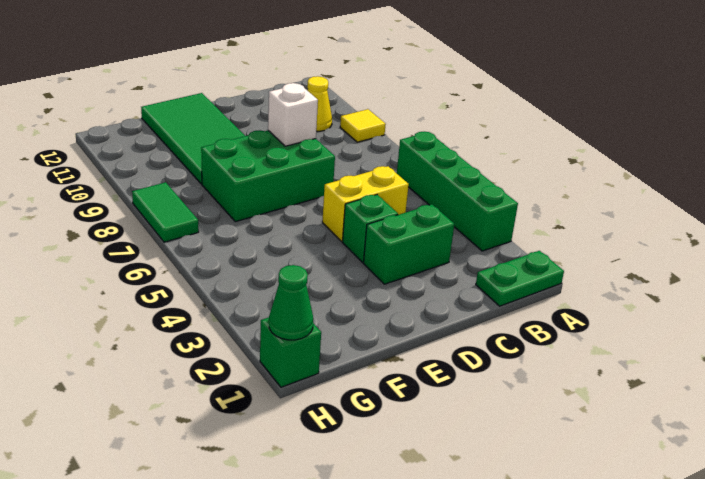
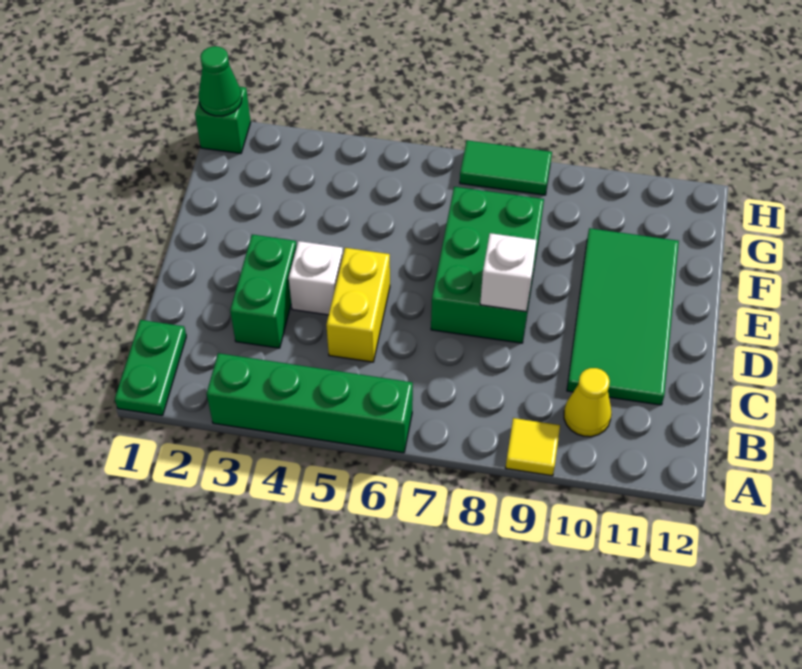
green brick D4 level 1 -> white brick D4 level 1
green tile E9:F12 level 1 -> green tile C10:F11 level 1

